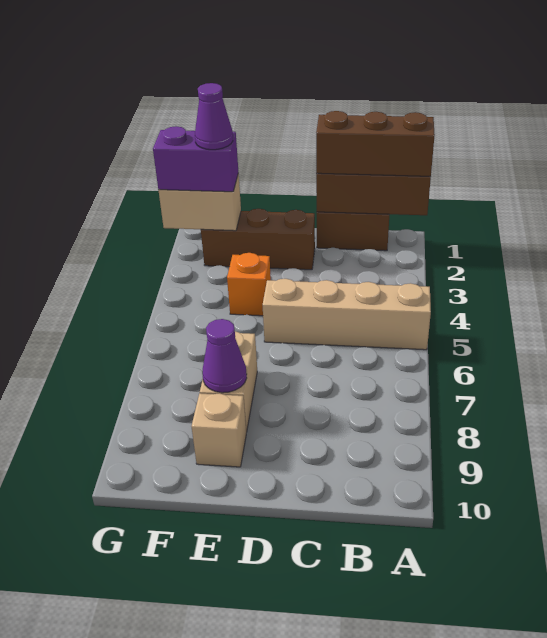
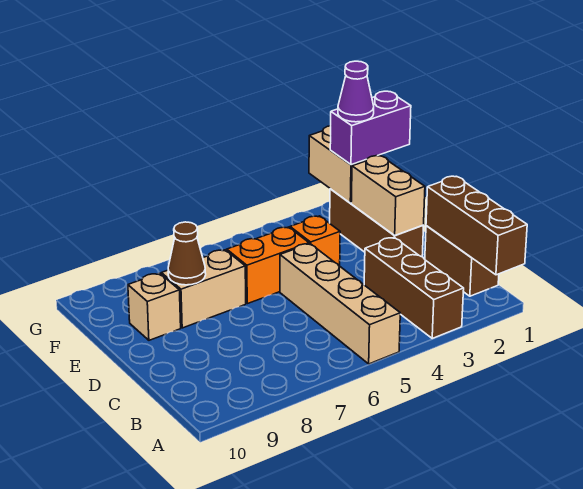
brown brick A1:C1 level 3 -> brown brick A3:C3 level 1
none -> tan brick D2:E2 level 2
none -> orange brick E5:E6 level 1
purple cone E8 level 2 -> brown cone E8 level 2
purple brick F2:G2 level 3 -> purple brick F1:F2 level 3

